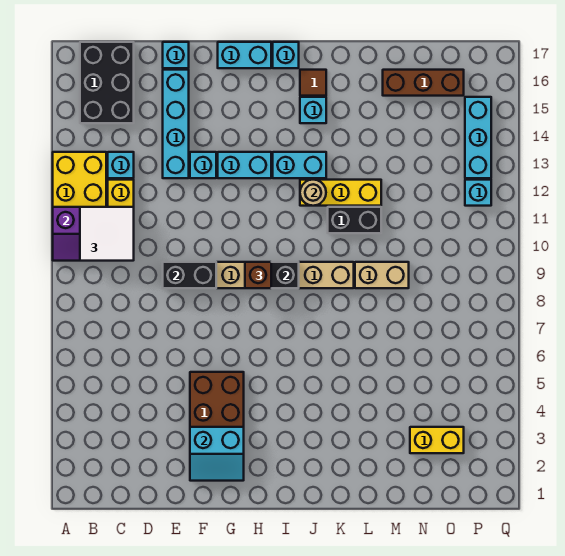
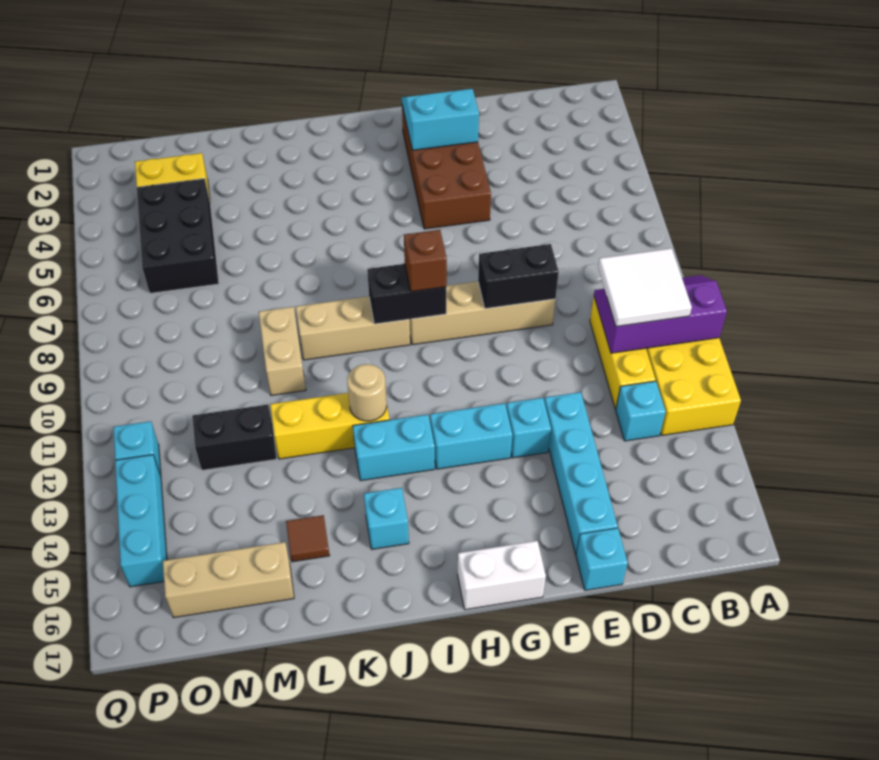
black brick B15:C17 level 1 -> black brick N4:O6 level 1
cyan brick G17:H17 level 1 -> white brick G17:H17 level 1
cyan brick I17 level 1 -> none
brown tile J16 level 1 -> brown tile L15 level 1
black brick K11:L11 level 1 -> black brick M12:N12 level 1
tan brick L9:M9 level 1 -> tan brick L9:L10 level 1
brown brick M16:O16 level 1 -> tan brick M16:O16 level 1

